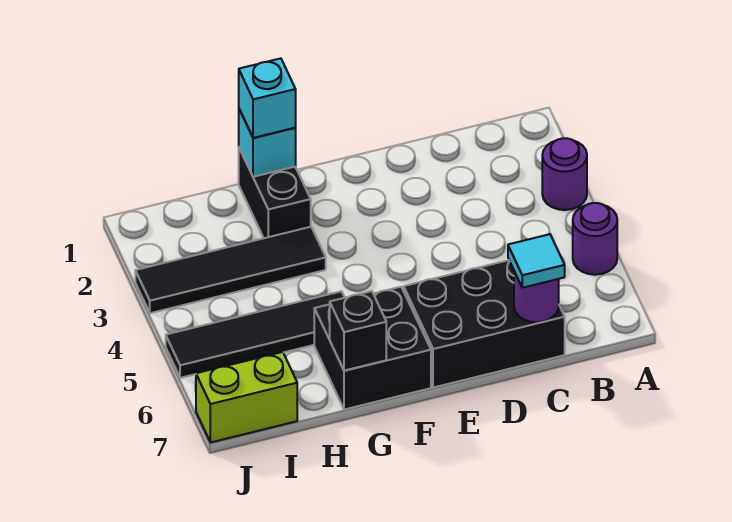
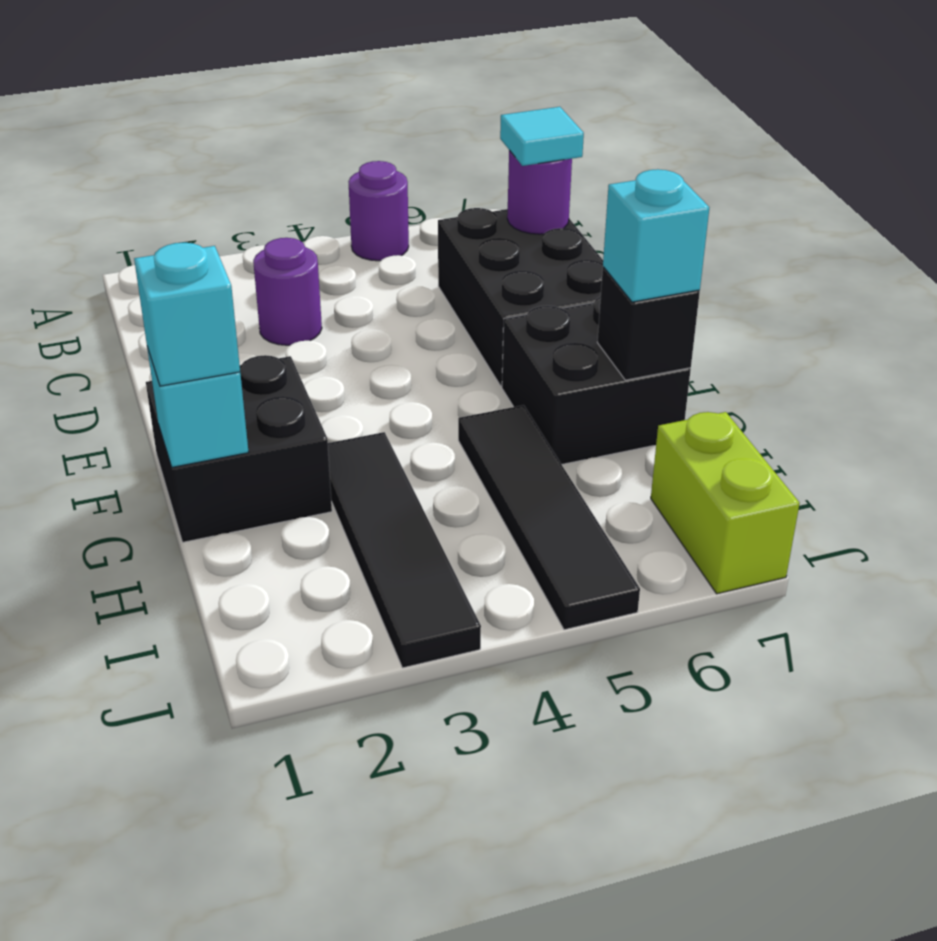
purple round brick A3 level 1 -> purple round brick C3 level 1
black brick G1:G2 level 1 -> black brick F1:G2 level 1
none -> cyan brick G7 level 3

